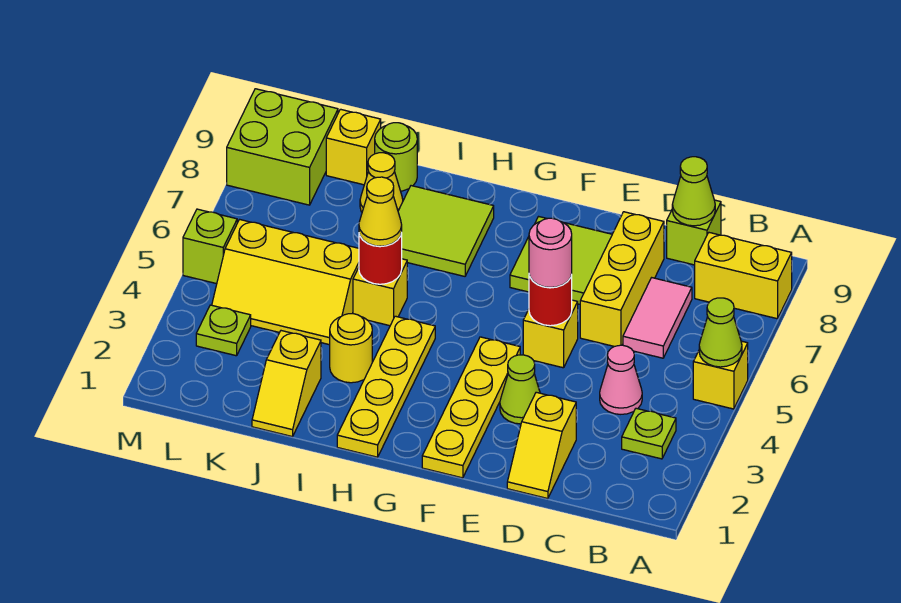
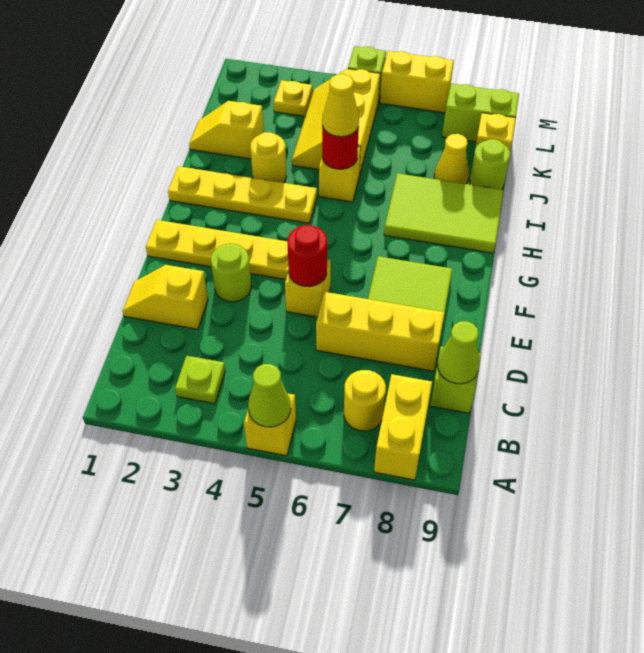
none -> yellow round brick B7 level 1
pink cone C4 level 1 -> none
pink tile C6:C7 level 1 -> none
lime cone E3 level 1 -> lime round brick E3 level 1
pink round brick E5 level 3 -> none
lime tile H7:I8 level 1 -> lime tile H7:I9 level 1
lime plate L3 level 1 -> yellow plate L3 level 1
lime brick L8:M9 level 1 -> lime brick L8:L9 level 1
none -> yellow brick M6:M7 level 1

